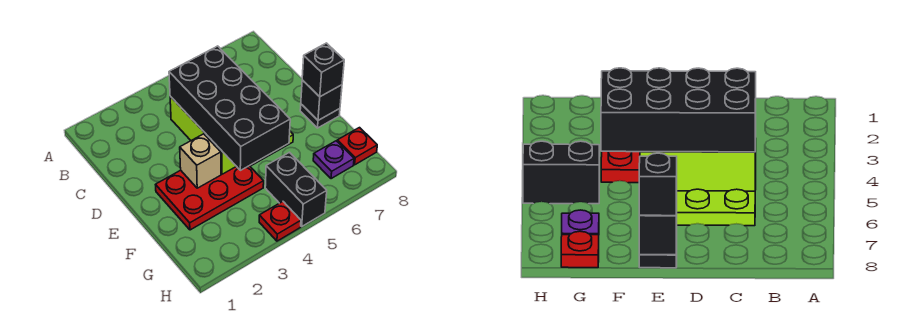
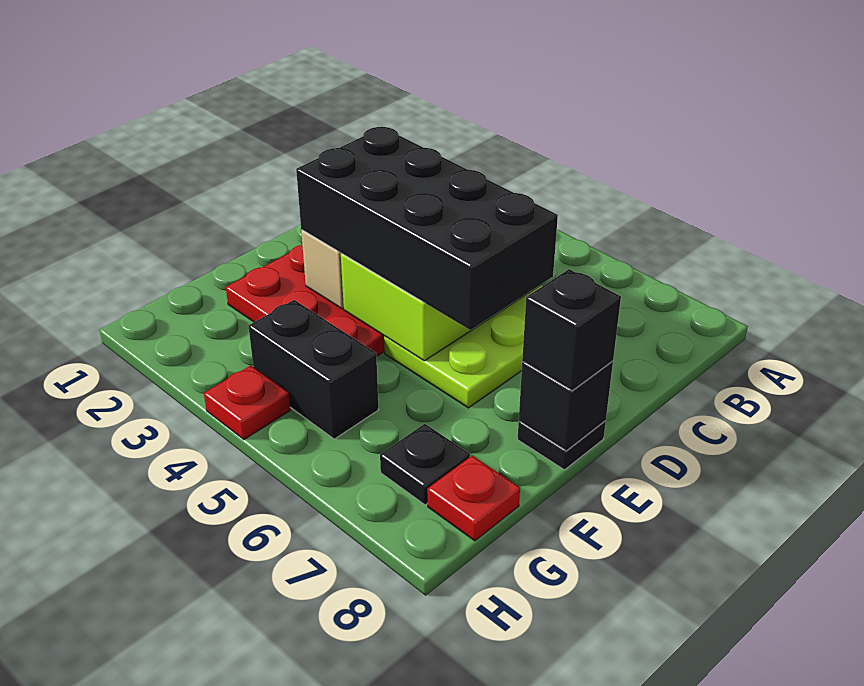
black brick C4:F5 level 3 -> black brick D3:E6 level 3
black brick G5:H5 level 1 -> black brick G4:G5 level 1
purple plate G7 level 1 -> black plate G7 level 1

